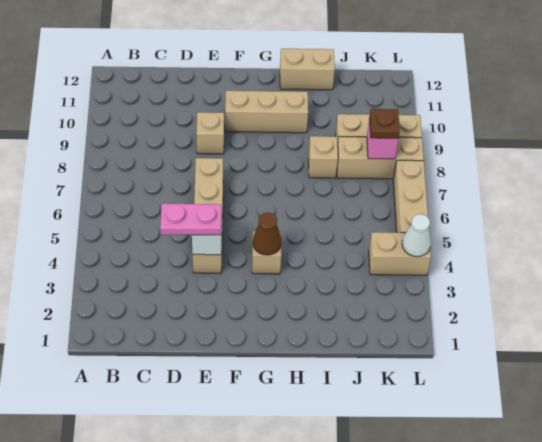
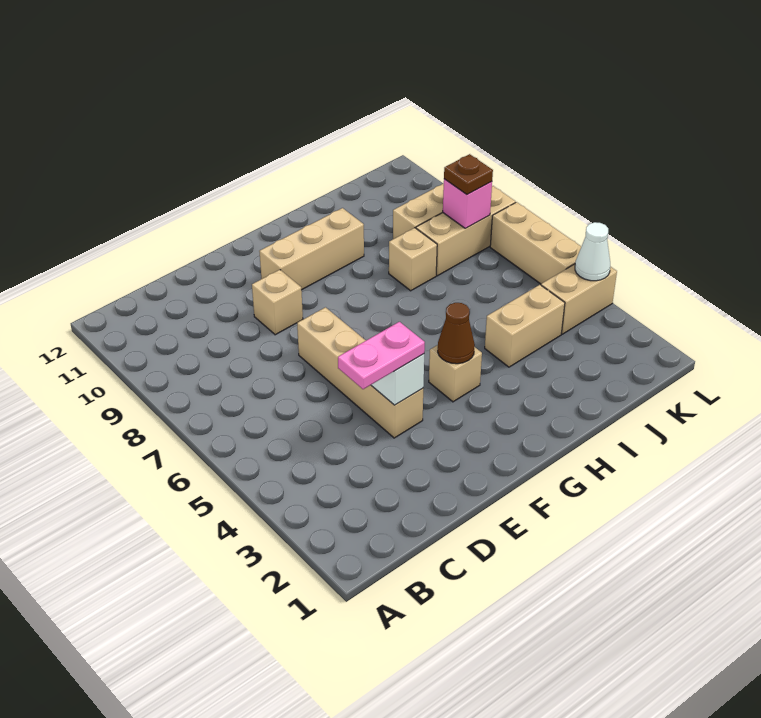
tan brick H12:I12 level 1 -> tan brick I4:J4 level 1

